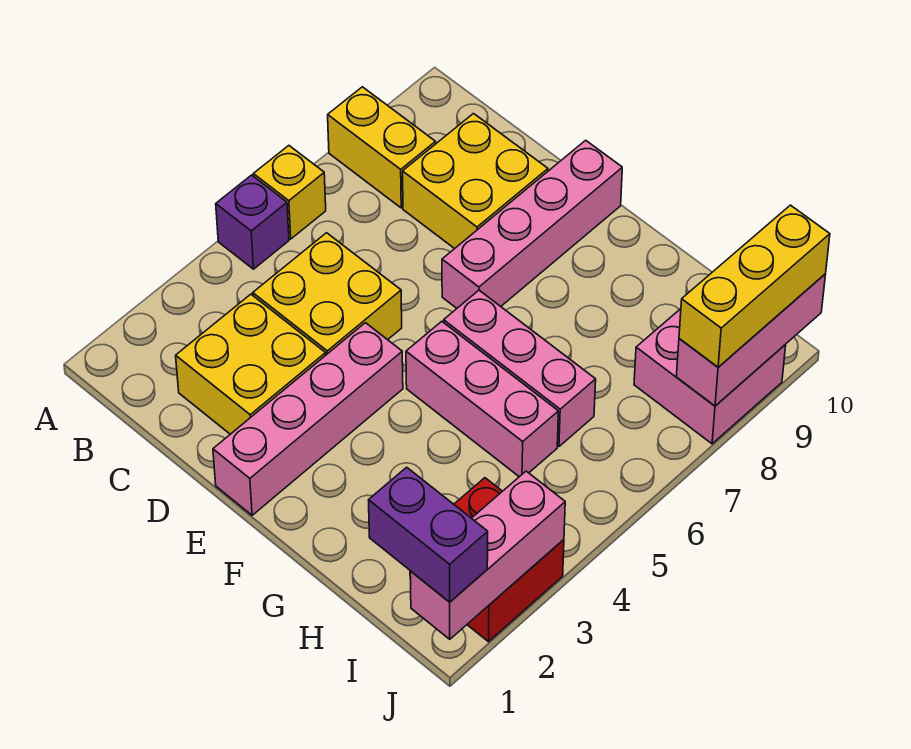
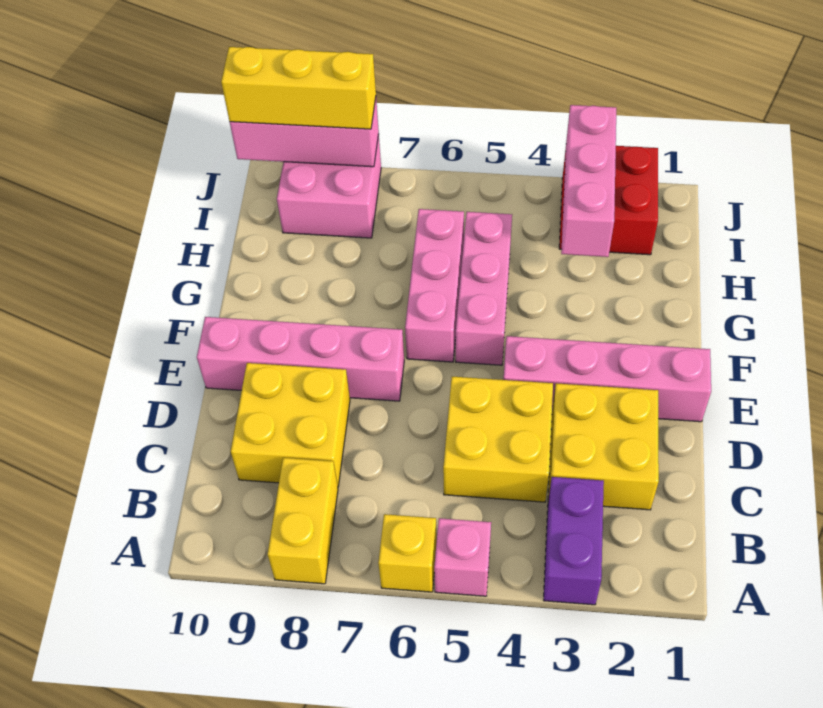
purple brick A5 level 1 -> pink brick A5 level 1
purple brick I1:J1 level 3 -> purple brick A3:B3 level 1
pink brick J1:J3 level 2 -> pink brick H3:J3 level 2

